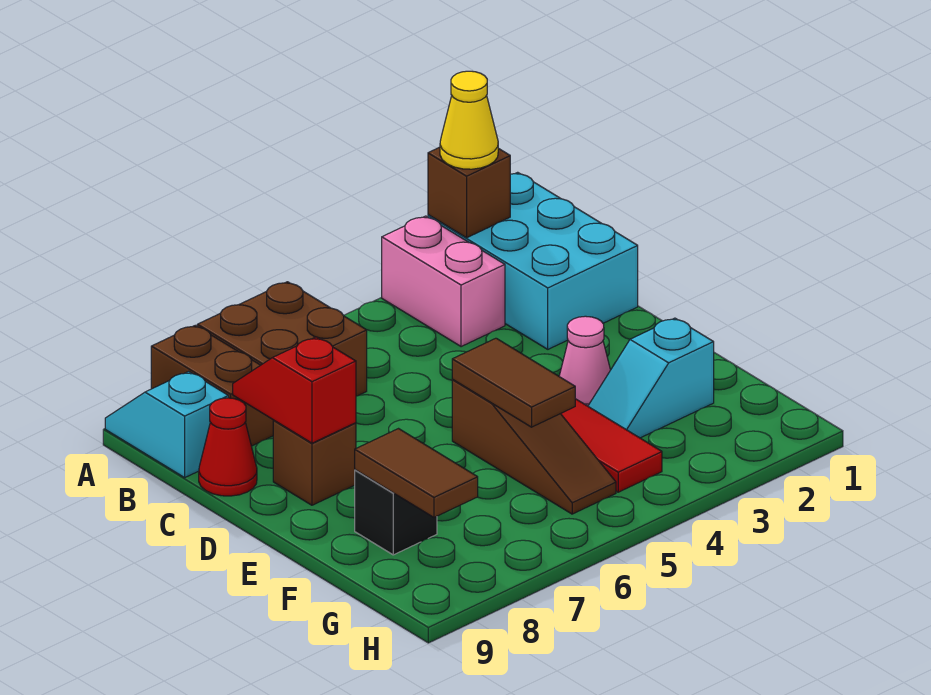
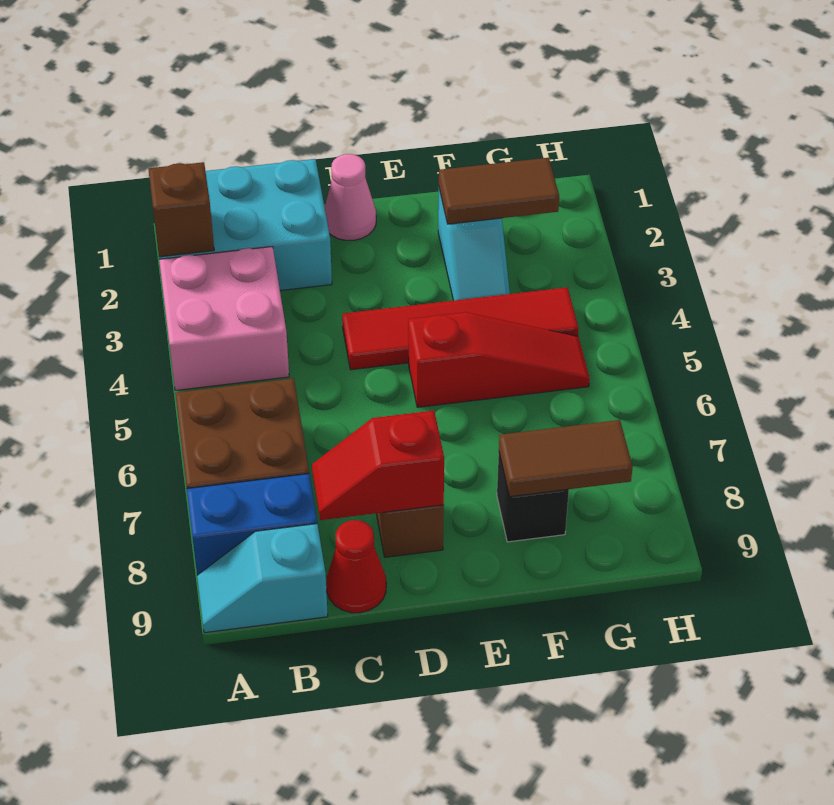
yellow cone A2 level 3 -> none
pink brick A3:B3 level 1 -> pink brick A3:B4 level 1
brown brick A8:B8 level 1 -> blue brick A8:B8 level 1
pink cone E3 level 1 -> pink cone D1 level 1
brown slope E5:G5 level 1 top E -> red slope E5:G5 level 1 top E
brown tile E5:F5 level 2 -> brown tile F2:G2 level 2

